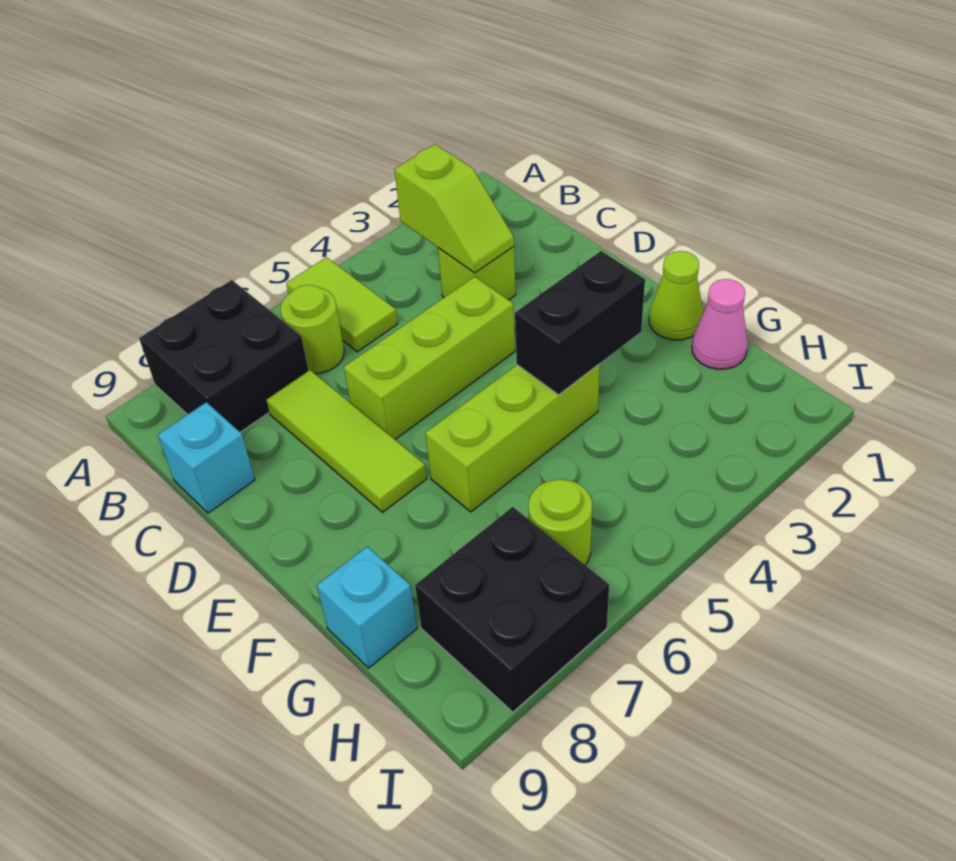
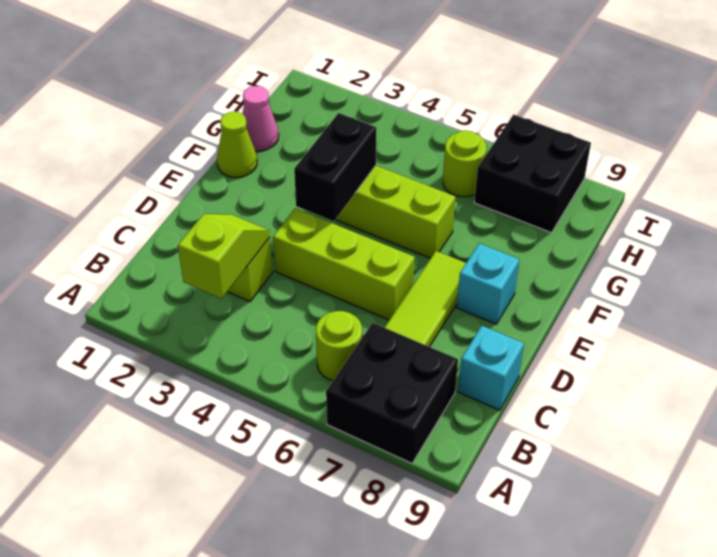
lime tile A5:B5 level 1 -> none
black brick F3:F4 level 2 -> black brick E4:F4 level 2
cyan brick G9 level 1 -> cyan brick E8 level 1

